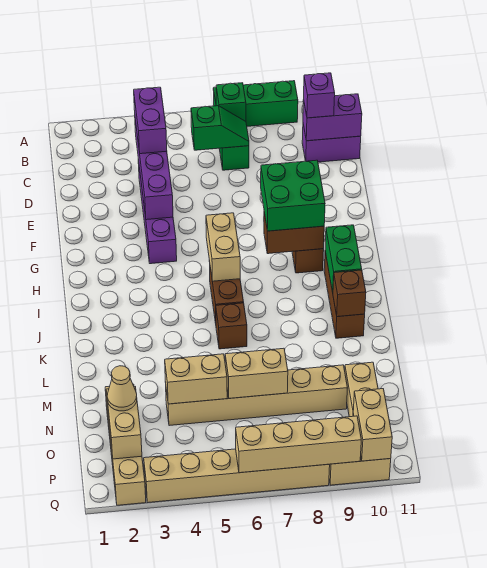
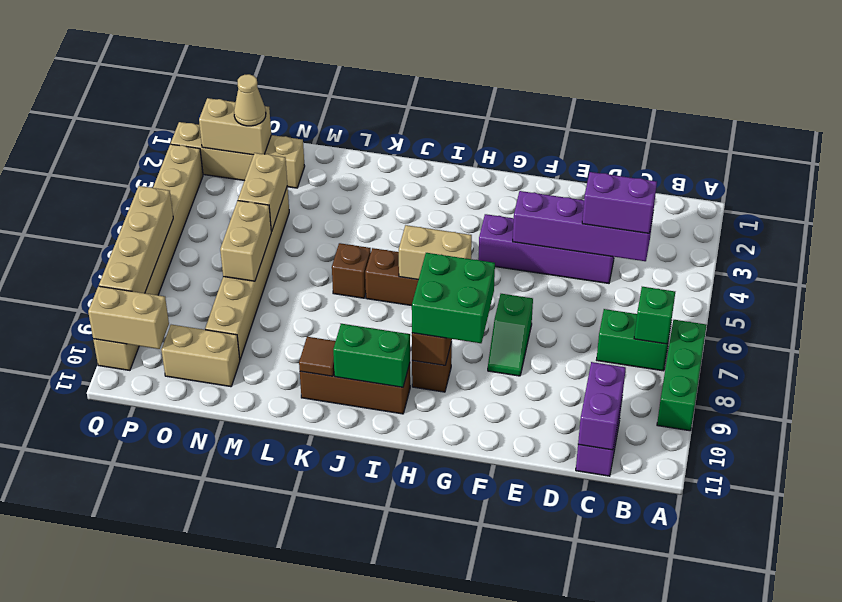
green slope C6:C7 level 2 top 6 -> green slope F7:F8 level 1 top 7
purple brick C10 level 3 -> none
brown brick K10 level 2 -> brown tile K10 level 2

